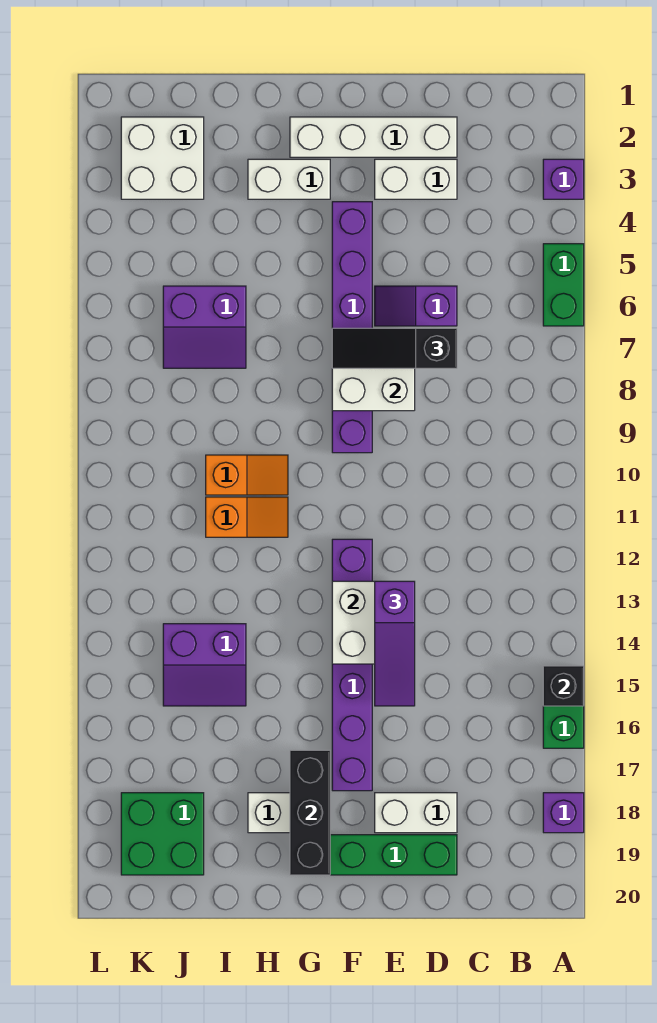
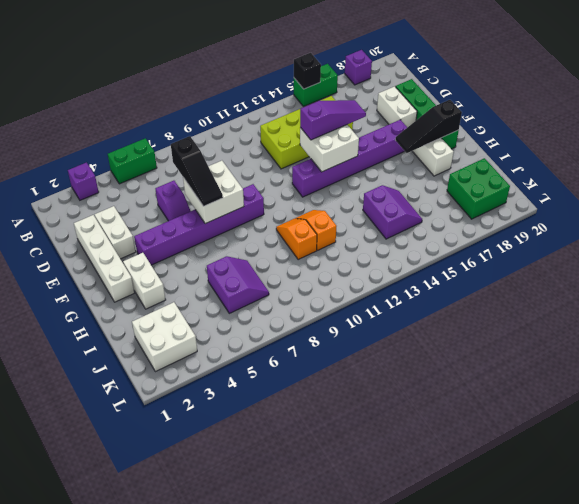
none -> lime brick C12:D15 level 1
black brick G17:G19 level 2 -> black slope G17:G19 level 2 top 19

